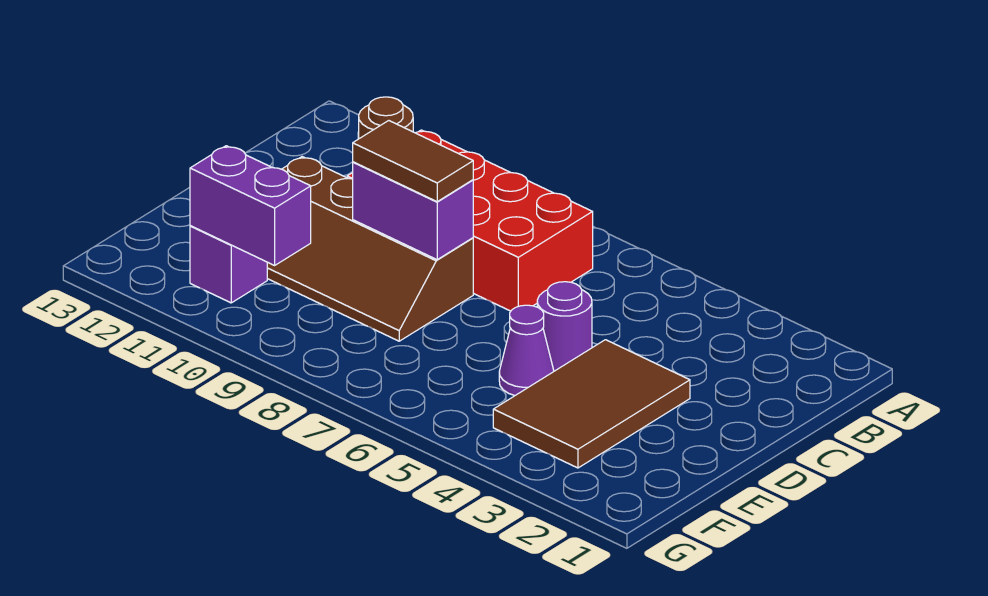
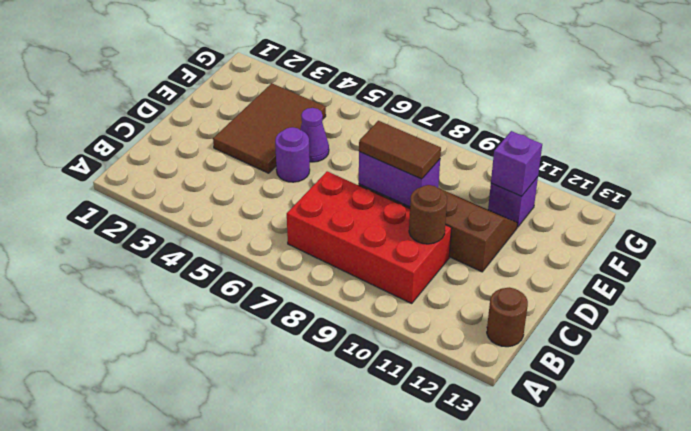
none -> brown round brick B13 level 1
purple brick F10:F11 level 2 -> purple brick F11 level 2

